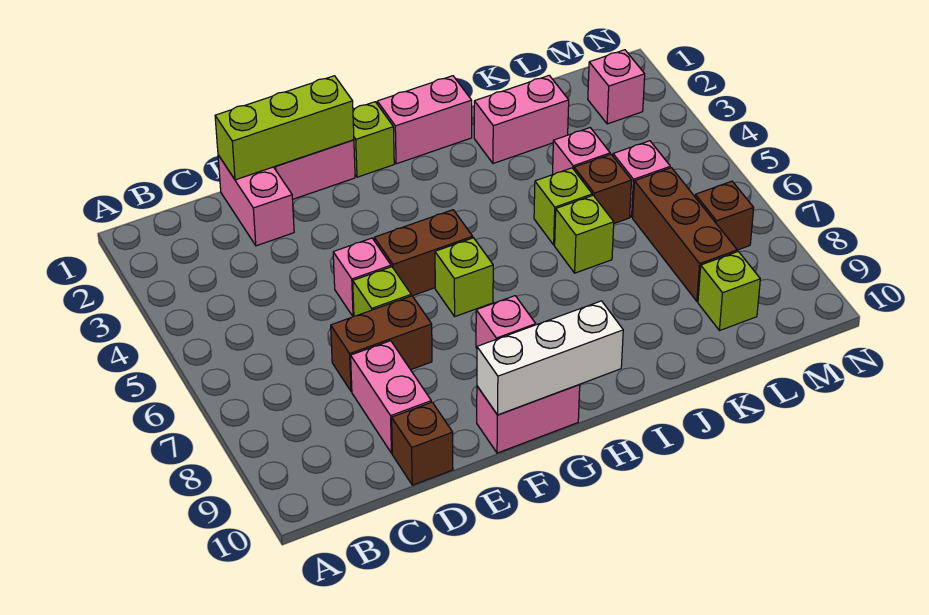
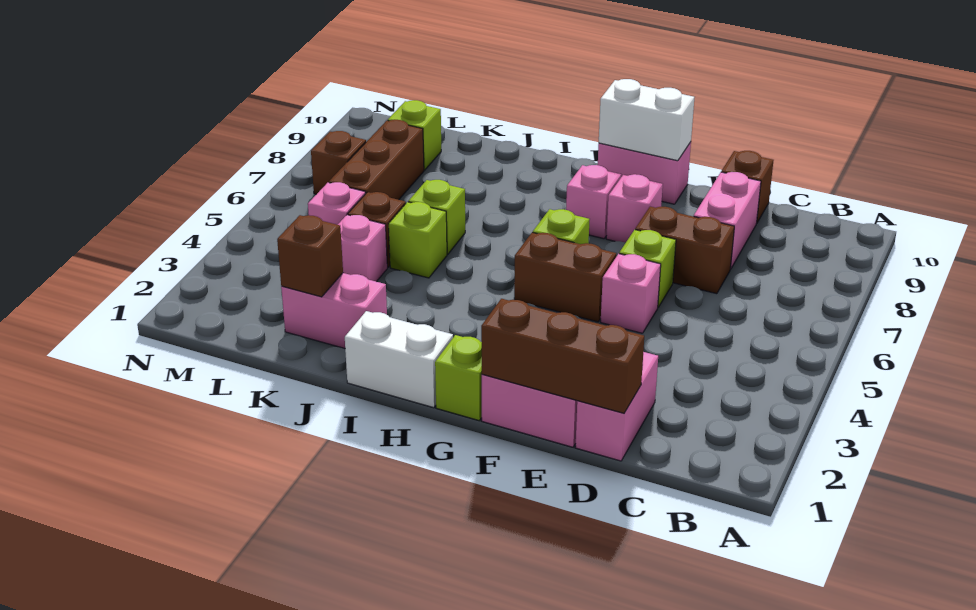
lime brick D1:F1 level 2 -> brown brick D1:F1 level 2
white brick F10:H10 level 2 -> white brick F10:G10 level 2
pink brick H1:I1 level 1 -> white brick H1:I1 level 1
none -> brown brick K2 level 2
pink brick M2 level 1 -> pink brick F8 level 1

